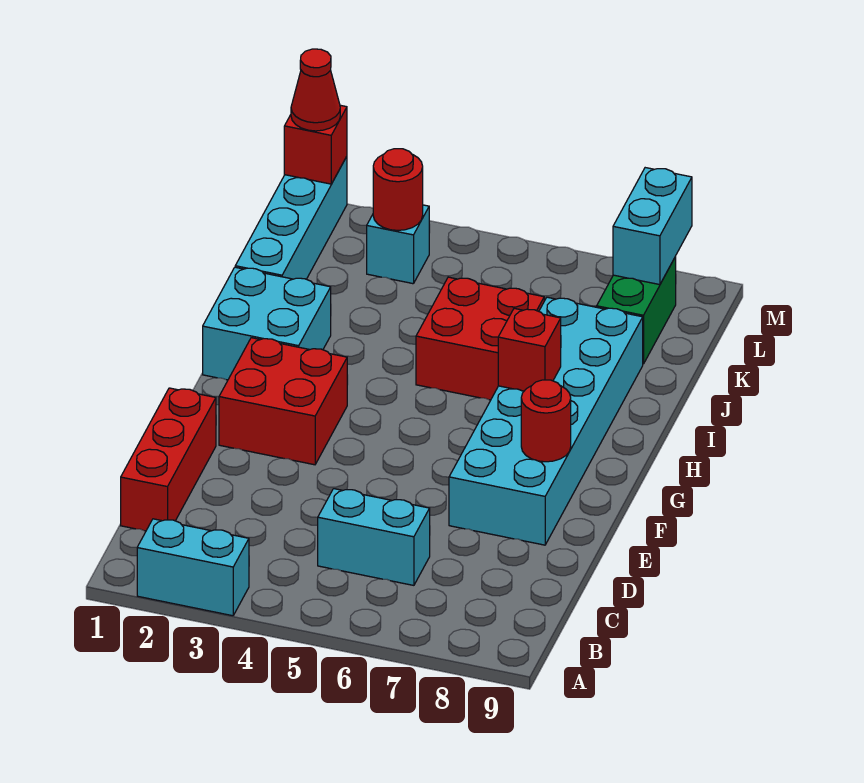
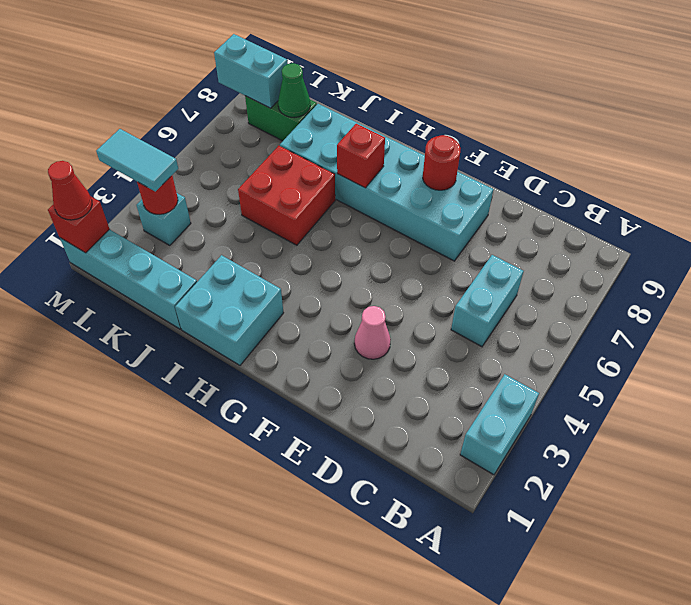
red brick C1:E1 level 1 -> none
none -> pink cone E3 level 1
red brick F2:G3 level 1 -> none
none -> green cone K8 level 2
none -> cyan tile L3:M3 level 3

